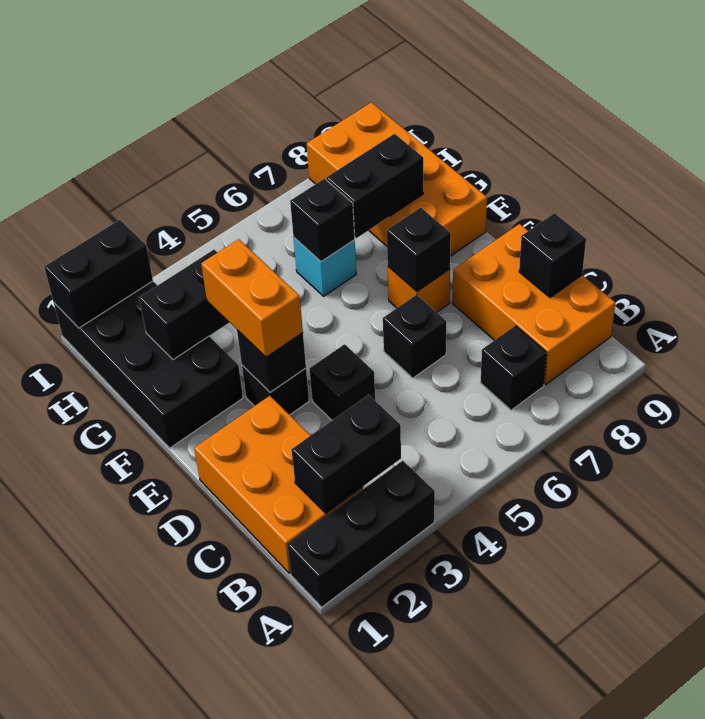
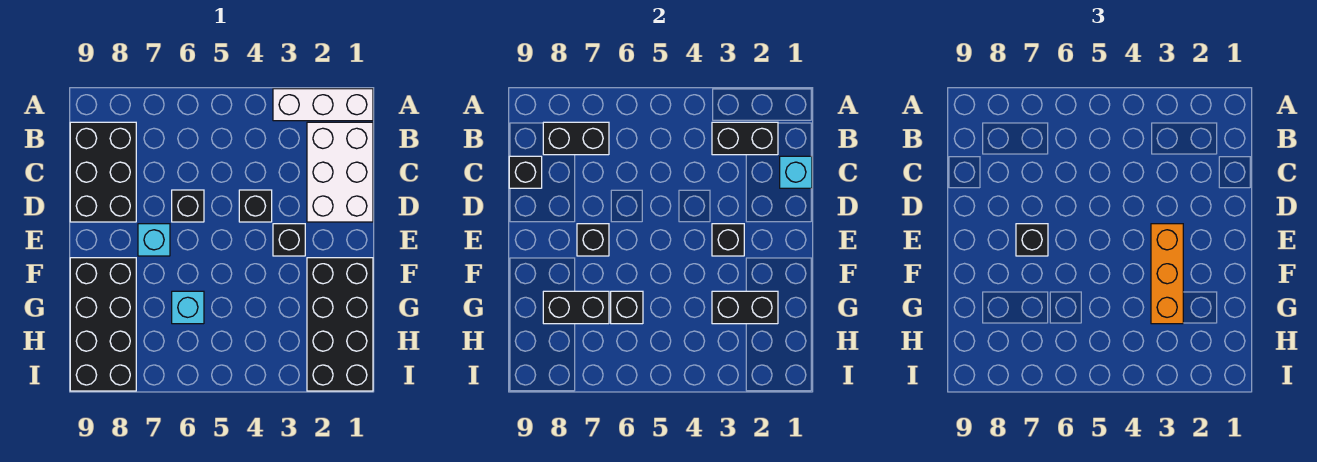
black brick A1:A3 level 1 -> white brick A1:A3 level 1
orange brick B1:D2 level 1 -> white brick B1:D2 level 1
black brick B7 level 1 -> black brick E7 level 3
orange brick B8:D9 level 1 -> black brick B8:D9 level 1
none -> cyan brick C1 level 2
orange brick E3:F3 level 3 -> orange brick E3:G3 level 3
orange brick E7 level 1 -> cyan brick E7 level 1
orange brick F8:I9 level 1 -> black brick F8:I9 level 1
black brick I1:I2 level 2 -> black brick B7:B8 level 2

